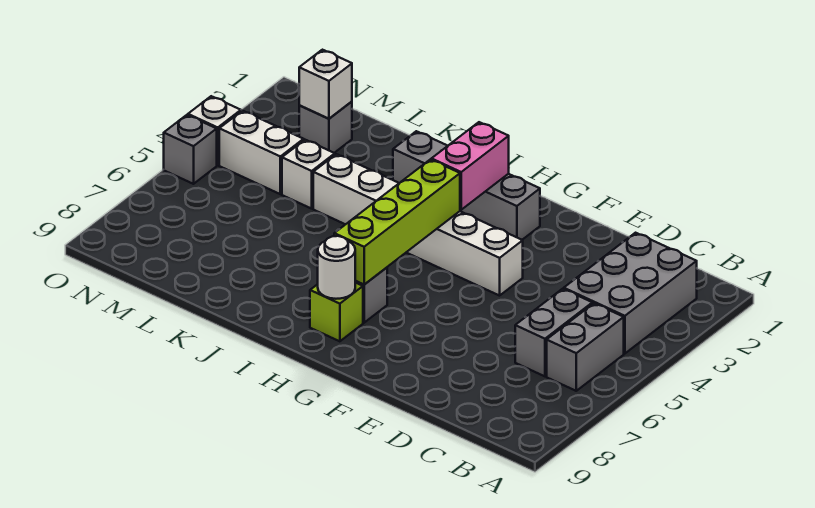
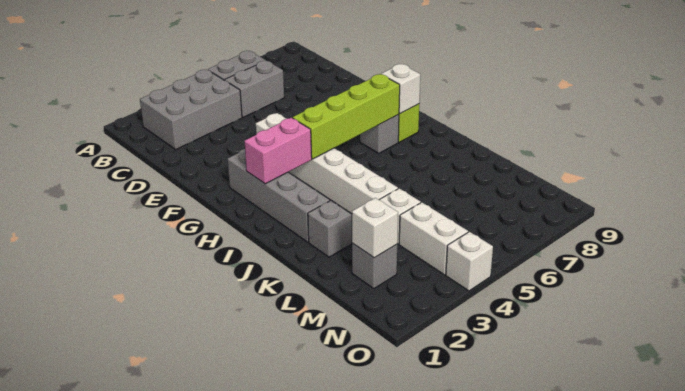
white round brick H8 level 2 -> white brick H8 level 2
grey brick O5 level 1 -> grey brick K2 level 1

